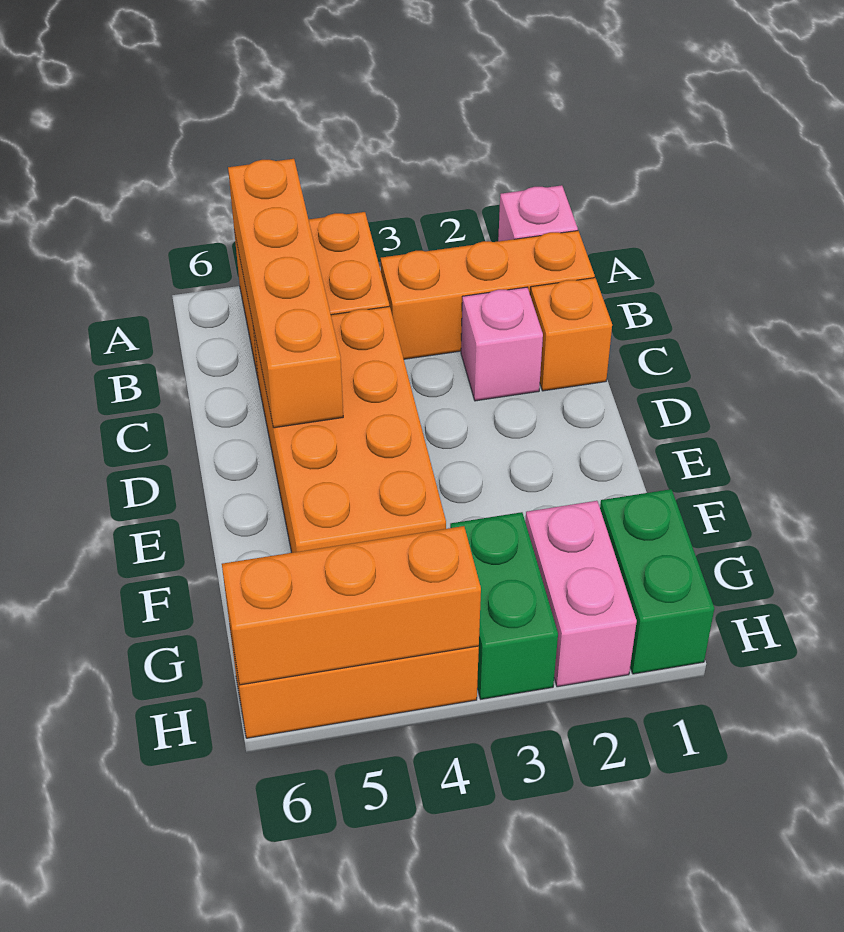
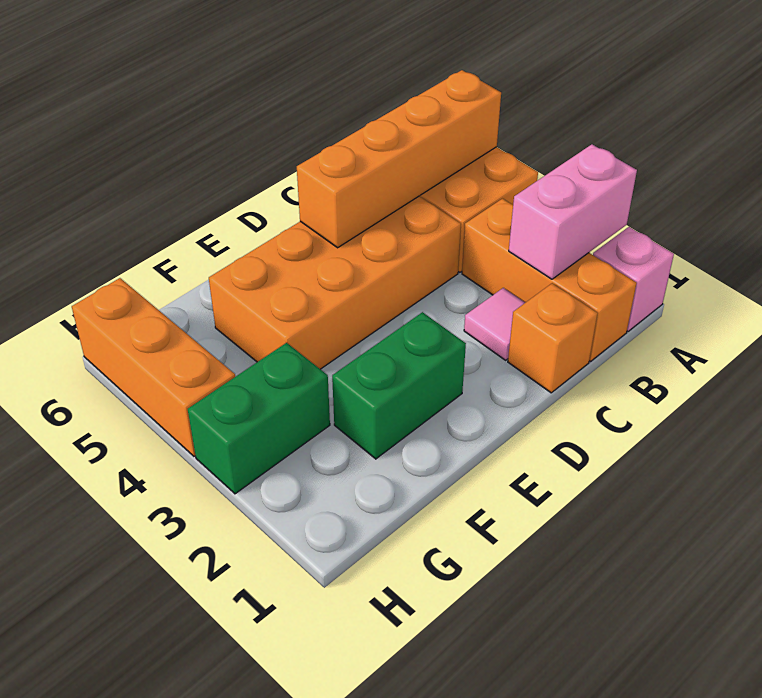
pink brick C2 level 1 -> pink tile C2 level 1
green brick G1:H1 level 1 -> green brick E2:F2 level 1
pink brick G2:H2 level 1 -> pink brick A2:B2 level 2
orange brick H4:H6 level 2 -> none

